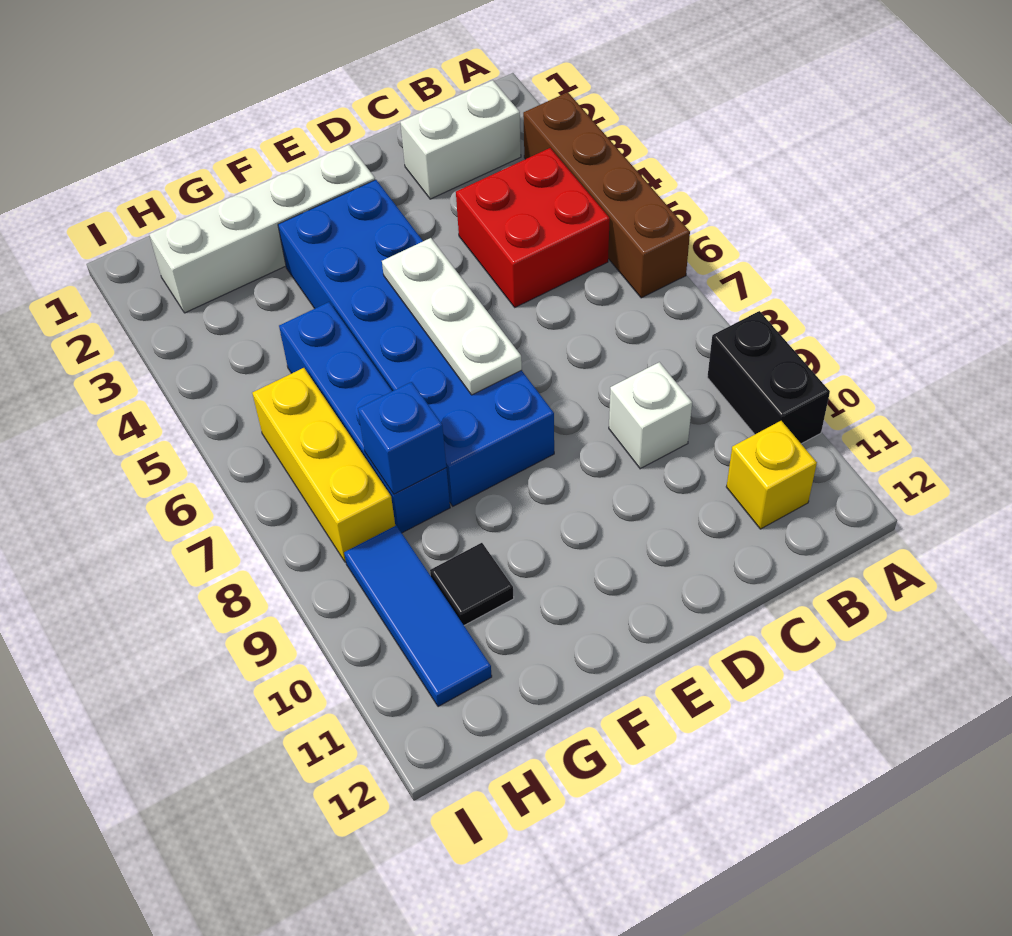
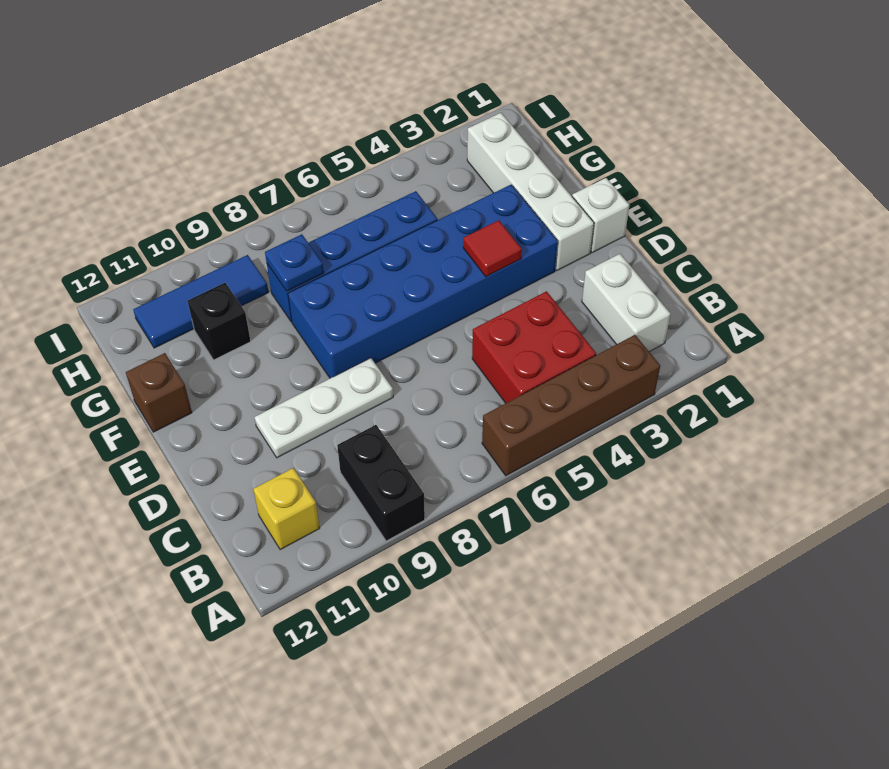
black brick A9:A10 level 1 -> black brick A9:B9 level 1
white brick C9 level 1 -> white brick E1 level 1
none -> red tile E4 level 2
white plate E5:E7 level 2 -> white plate D8:D10 level 1
none -> brown brick F12 level 1
blue brick G8 level 2 -> blue plate G8 level 2
black tile G10 level 1 -> black brick G10 level 1
yellow brick H6:H8 level 1 -> none

